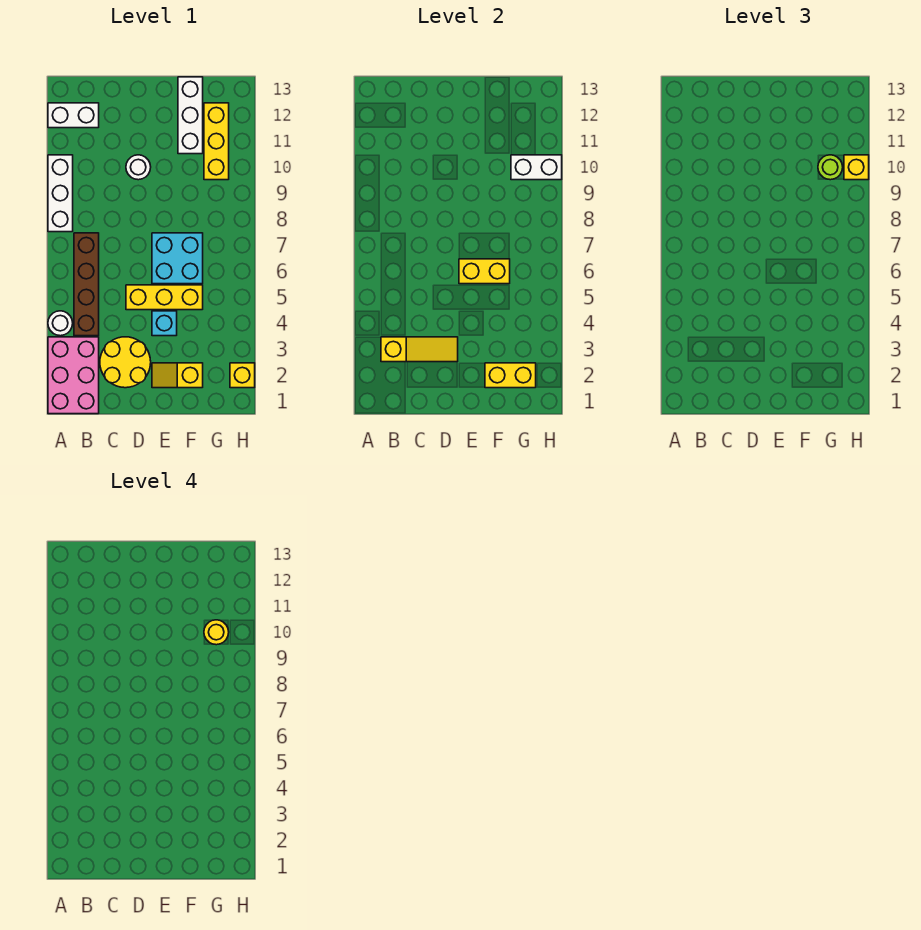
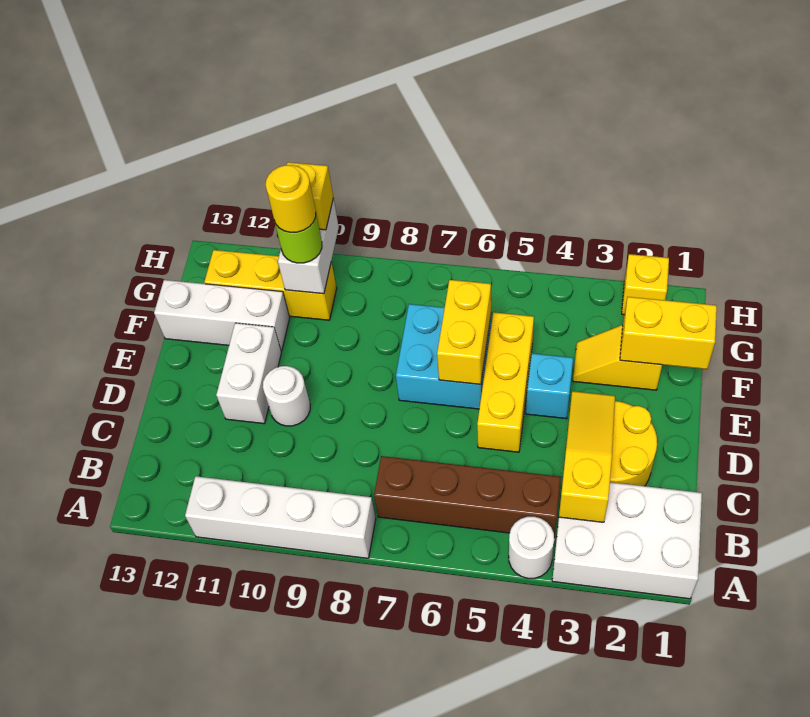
pink brick A1:B3 level 1 -> white brick A1:B3 level 1
white brick A8:A10 level 1 -> white brick A8:A11 level 1
white brick A12:B12 level 1 -> white brick D11:E11 level 1
yellow slope E2:F2 level 1 top F -> yellow slope F2:F3 level 1 top 2
yellow brick F2:G2 level 2 -> yellow brick F1:F2 level 2

